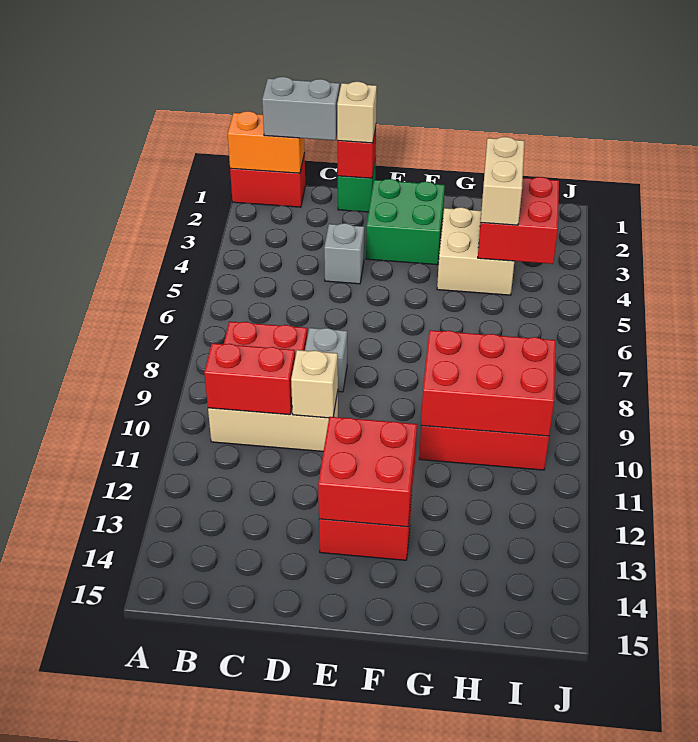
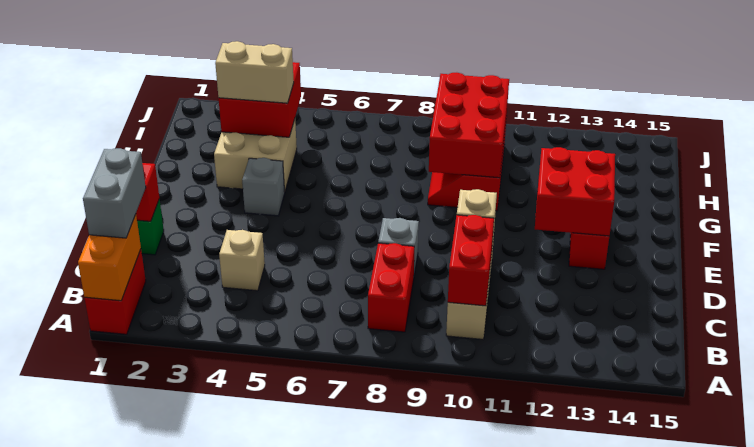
tan brick D1 level 3 -> tan brick C4 level 1
grey brick D4 level 1 -> grey brick F4 level 1
green brick E2:F3 level 1 -> none

